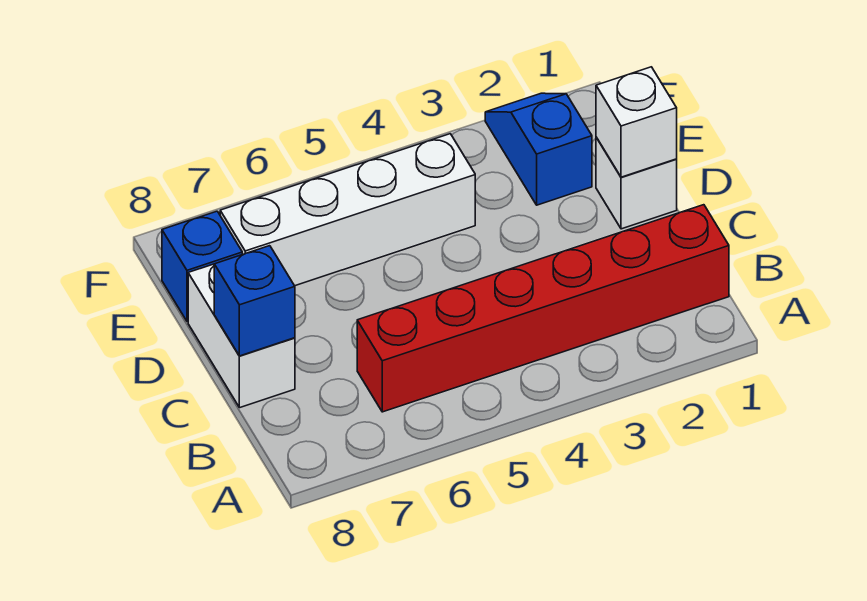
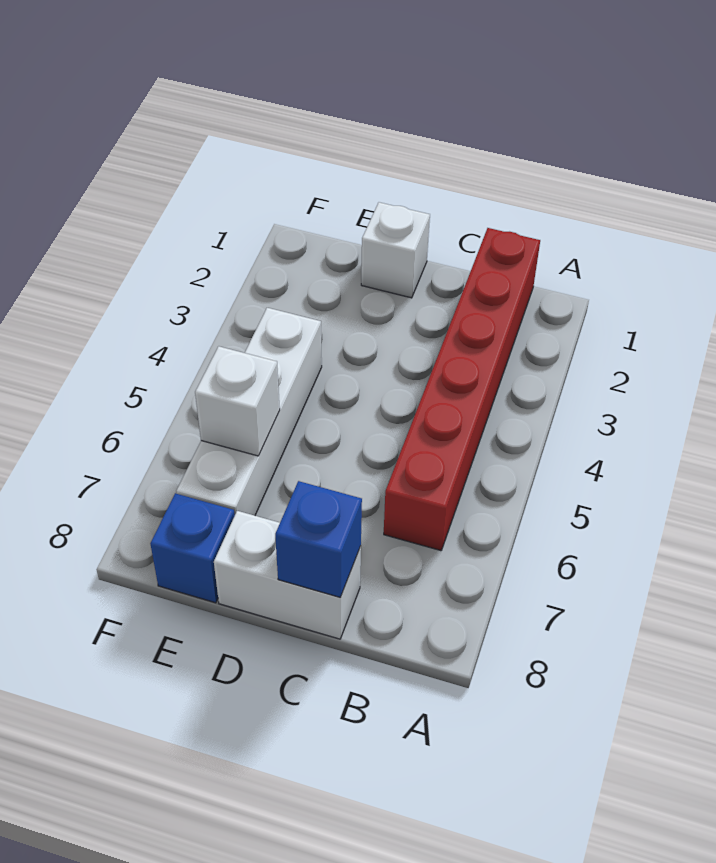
white brick D1 level 2 -> white brick E6 level 2
blue slope E2:F2 level 1 top E -> none

